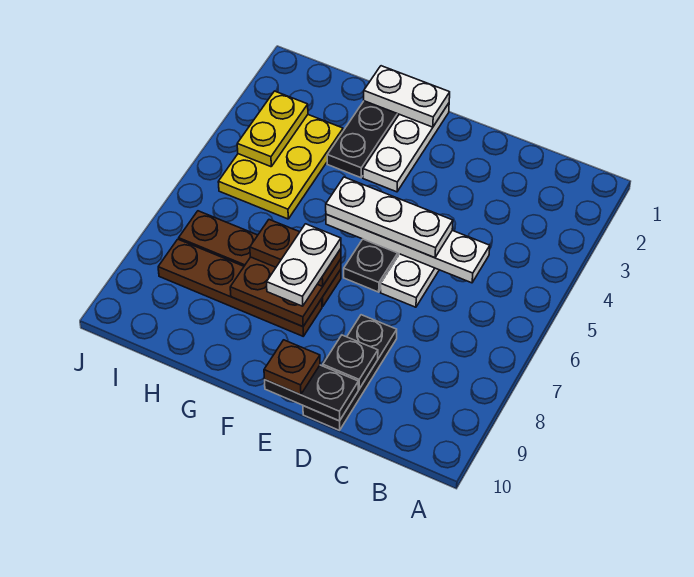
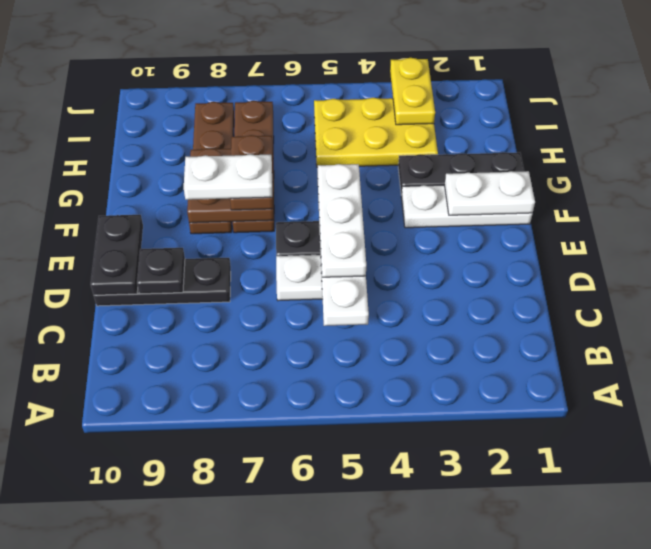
brown plate E10 level 3 -> none
white plate F1:G1 level 2 -> white plate F1:F2 level 2
yellow plate I3:I4 level 2 -> yellow plate I3:J3 level 2

